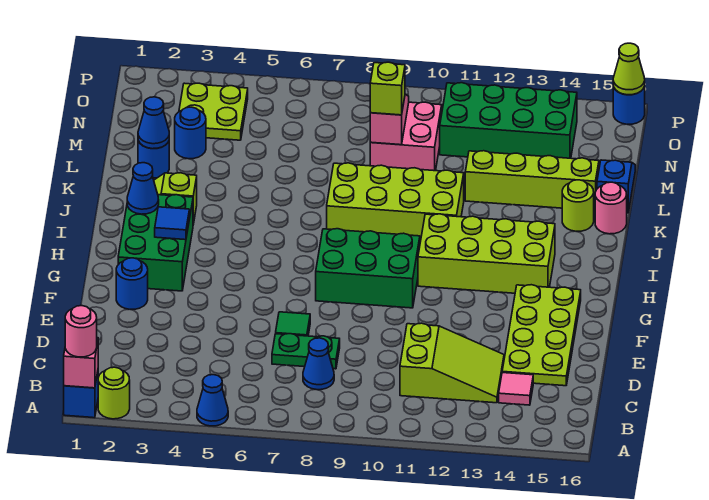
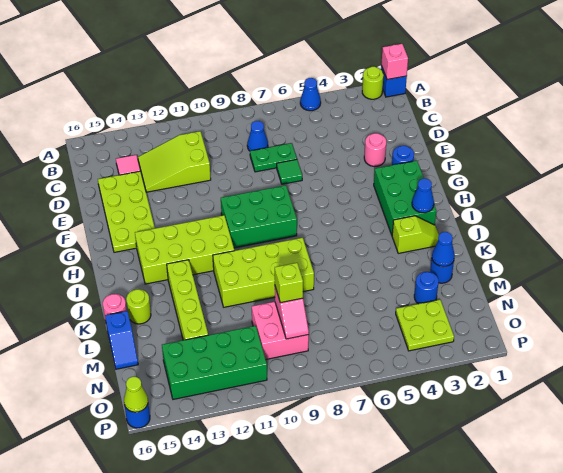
pink round brick A1 level 3 -> pink round brick E3 level 1
blue tile H3 level 2 -> none
lime brick L12:L15 level 1 -> lime brick J13:M13 level 1

